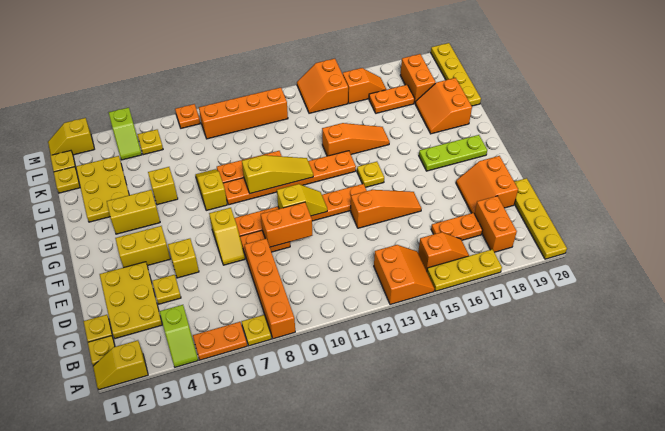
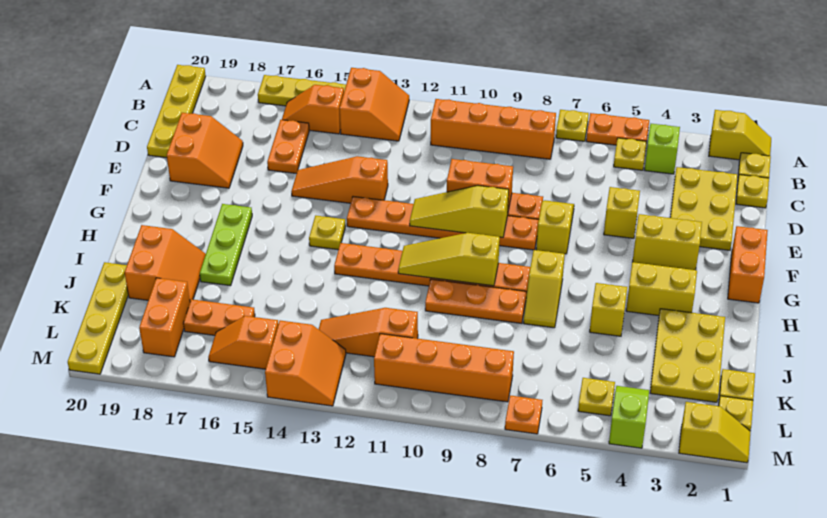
orange brick A8:D8 level 1 -> orange brick B8:B11 level 1
orange slope A13:B14 level 1 top 13 -> orange slope A13:B14 level 1 top 14
orange brick B18:C18 level 1 -> orange brick F1:G1 level 1
orange plate C16:C17 level 1 -> orange plate C16:D16 level 1
yellow plate D4 level 1 -> yellow plate B5 level 1
yellow slope F10:F11 level 2 top 10 -> yellow slope F9:F11 level 2 top 9
lime plate G17:G19 level 1 -> lime plate G17:I17 level 1
orange slope I13:I15 level 1 top 13 -> orange slope K11:K13 level 1 top 11

